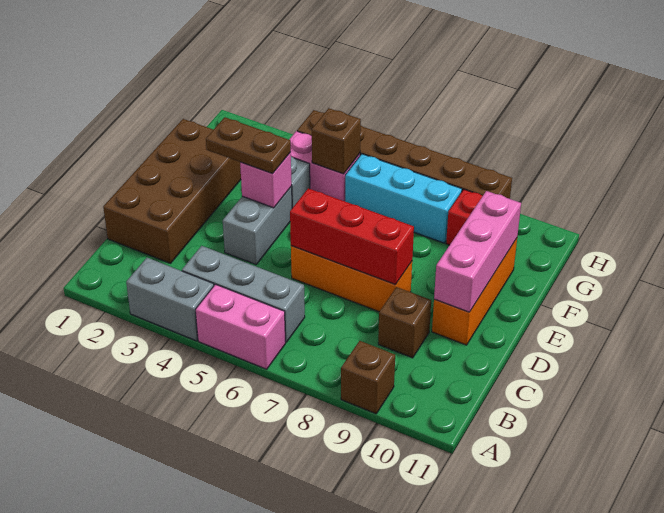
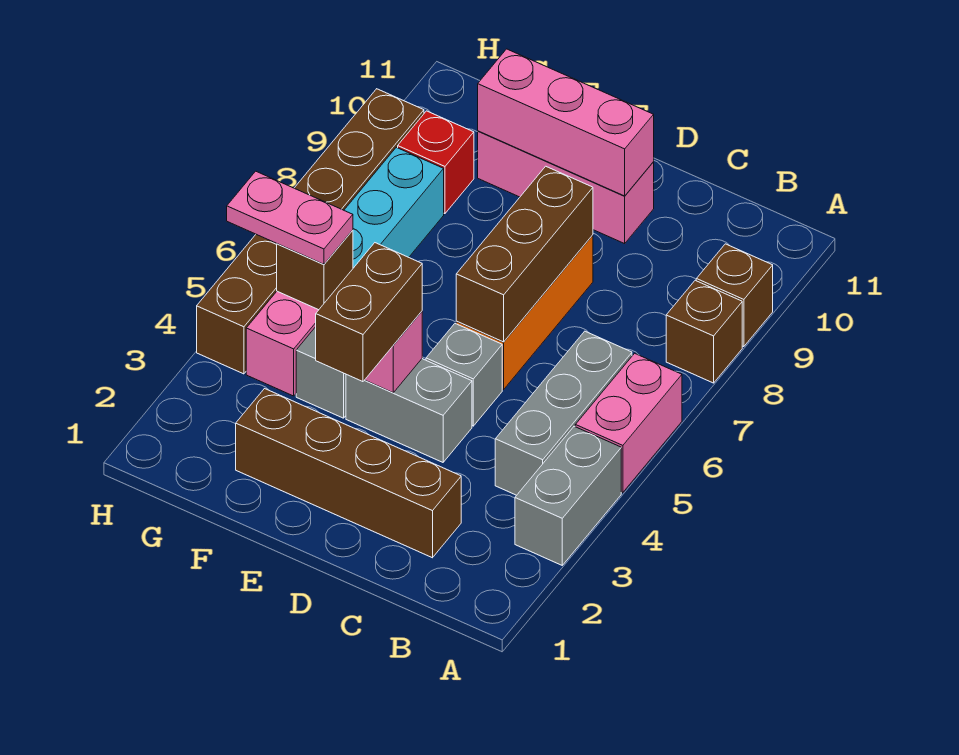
brown brick C1:F2 level 1 -> brown brick C2:F2 level 1
brown brick C9 level 1 -> brown brick A8 level 1
none -> grey brick D5 level 1
red brick D6:D8 level 2 -> brown brick D6:D8 level 2
orange brick D10:F10 level 1 -> pink brick D10:F10 level 1
brown plate E3:E4 level 3 -> brown brick E3:E4 level 3
none -> pink plate G5:H5 level 3

